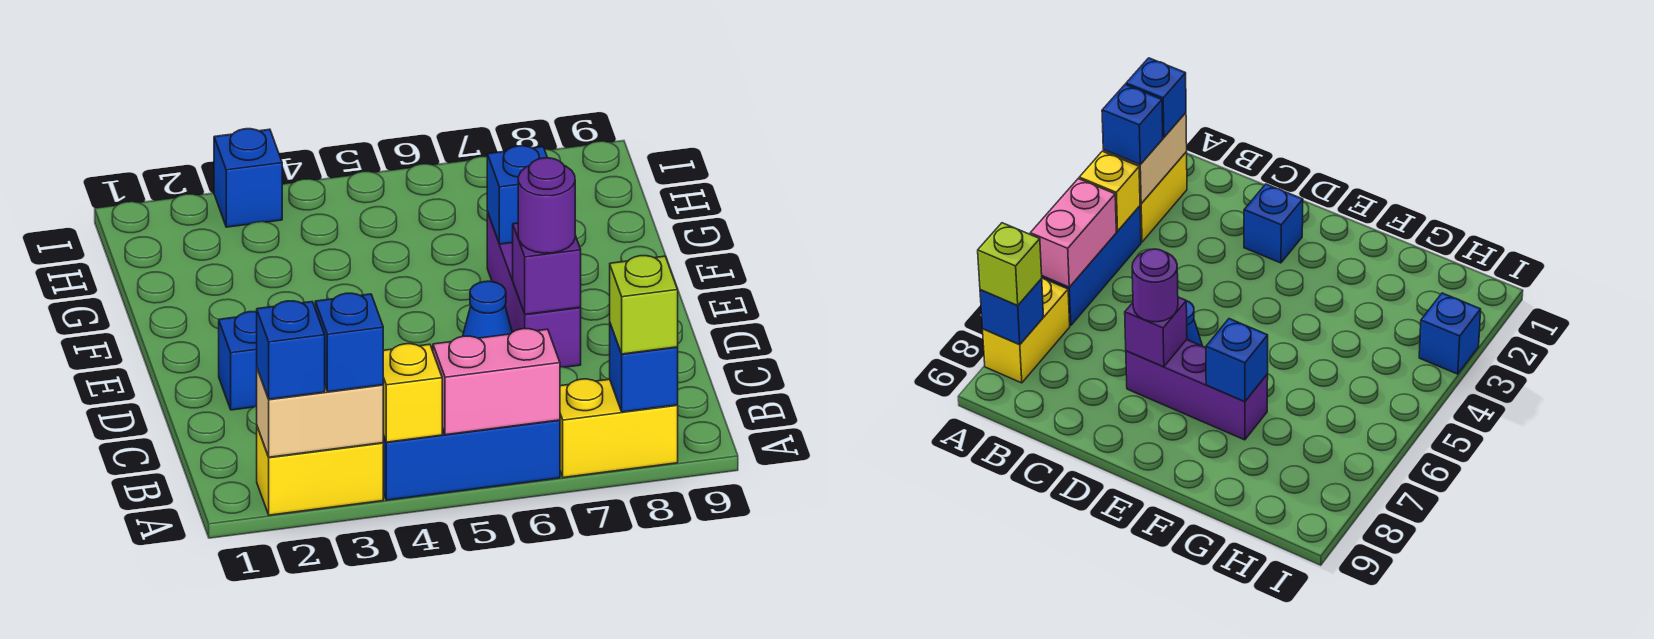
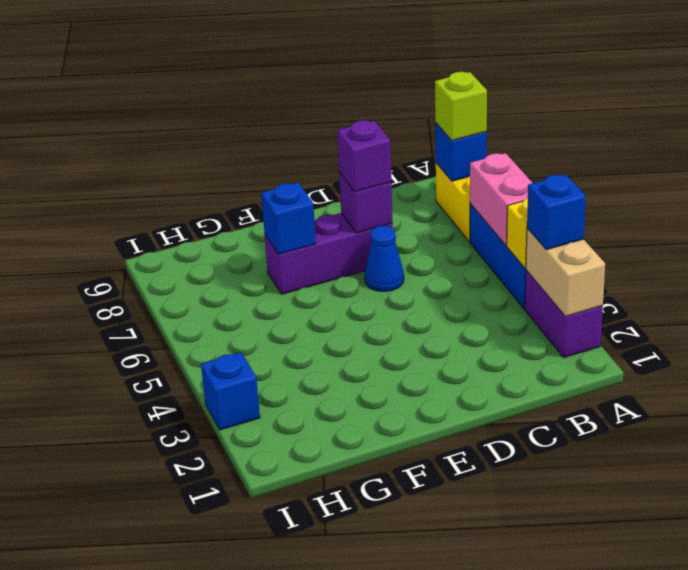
yellow brick A2:A3 level 1 -> purple brick A2:A3 level 1
blue brick A2 level 3 -> none
blue brick D2 level 1 -> none
purple round brick D7 level 3 -> purple brick D7 level 3

